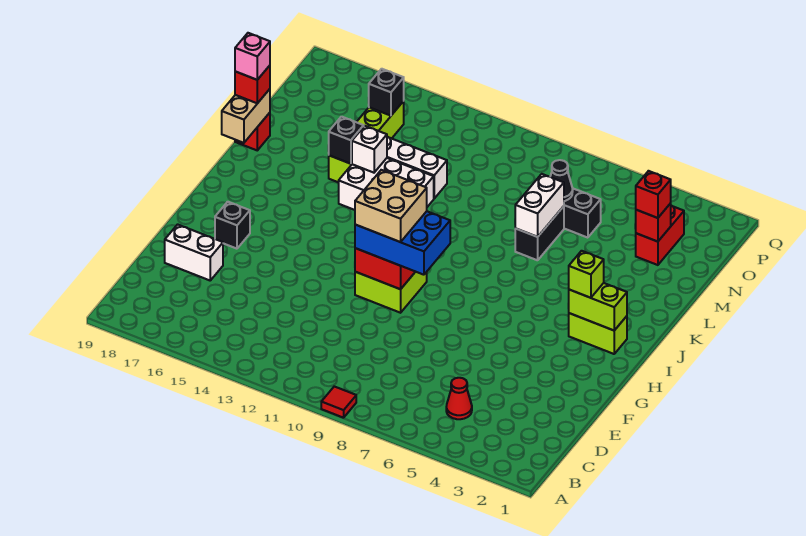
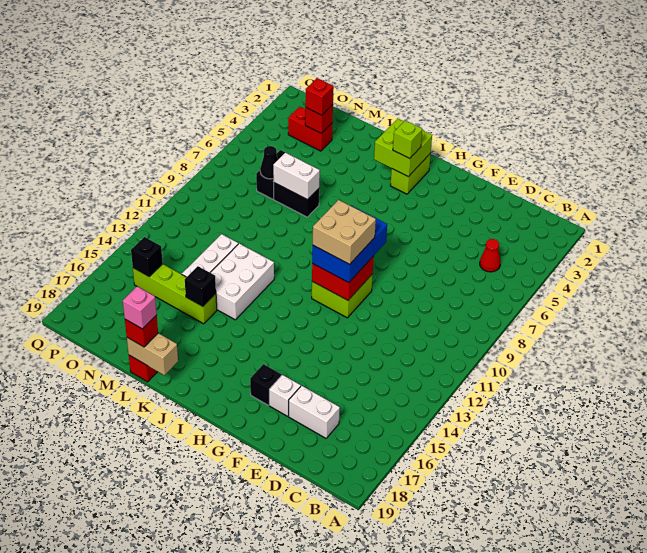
red tile A9 level 1 -> none
white brick E17:E18 level 1 -> white brick D17:E17 level 1
lime brick I2:I3 level 2 -> lime brick I2:J3 level 2
white brick L14 level 2 -> white brick F17 level 1

